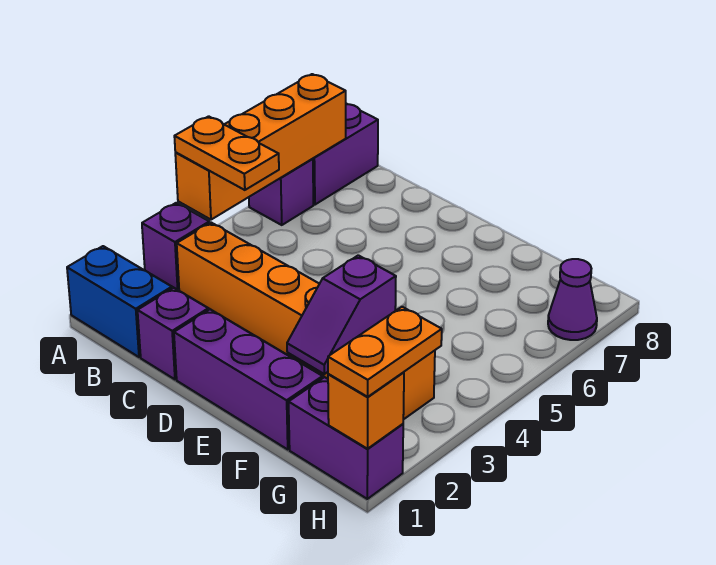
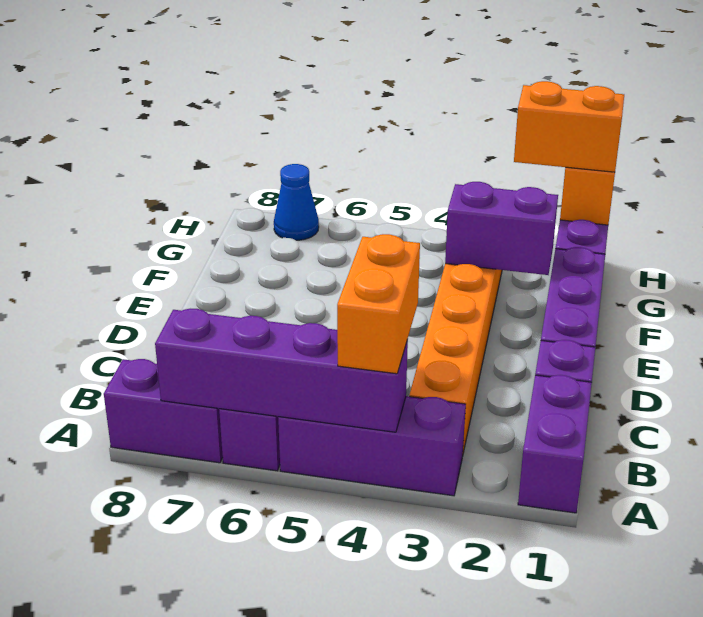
blue brick A1:B1 level 1 -> purple brick A1:B1 level 1
purple brick A3 level 1 -> purple brick A3:A5 level 1
orange brick A4:A7 level 2 -> purple brick A4:A7 level 2
orange plate A4:B4 level 3 -> orange brick A4:B4 level 3
purple slope F2:F3 level 2 top 3 -> purple brick F2:F3 level 2
orange plate H1:H2 level 3 -> orange brick H1:H2 level 3
purple cone H7 level 1 -> blue cone H7 level 1

